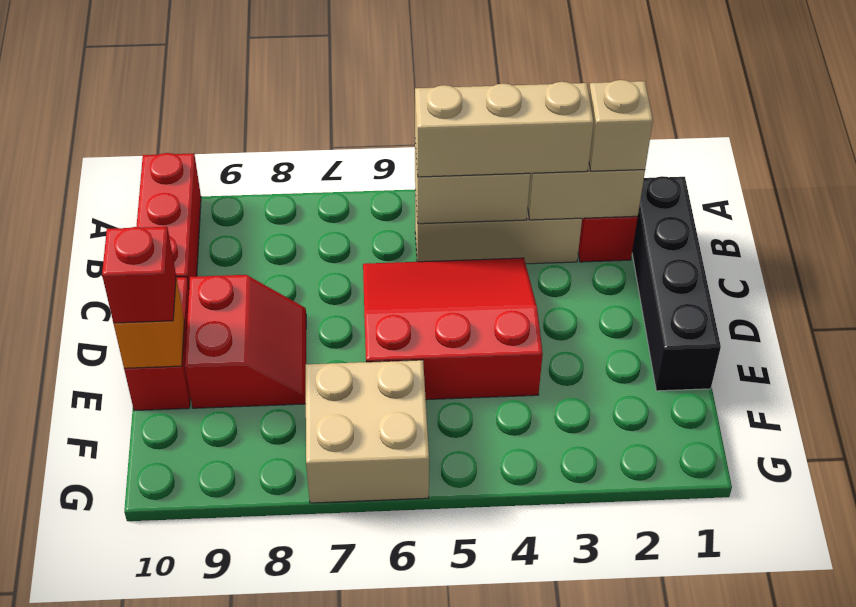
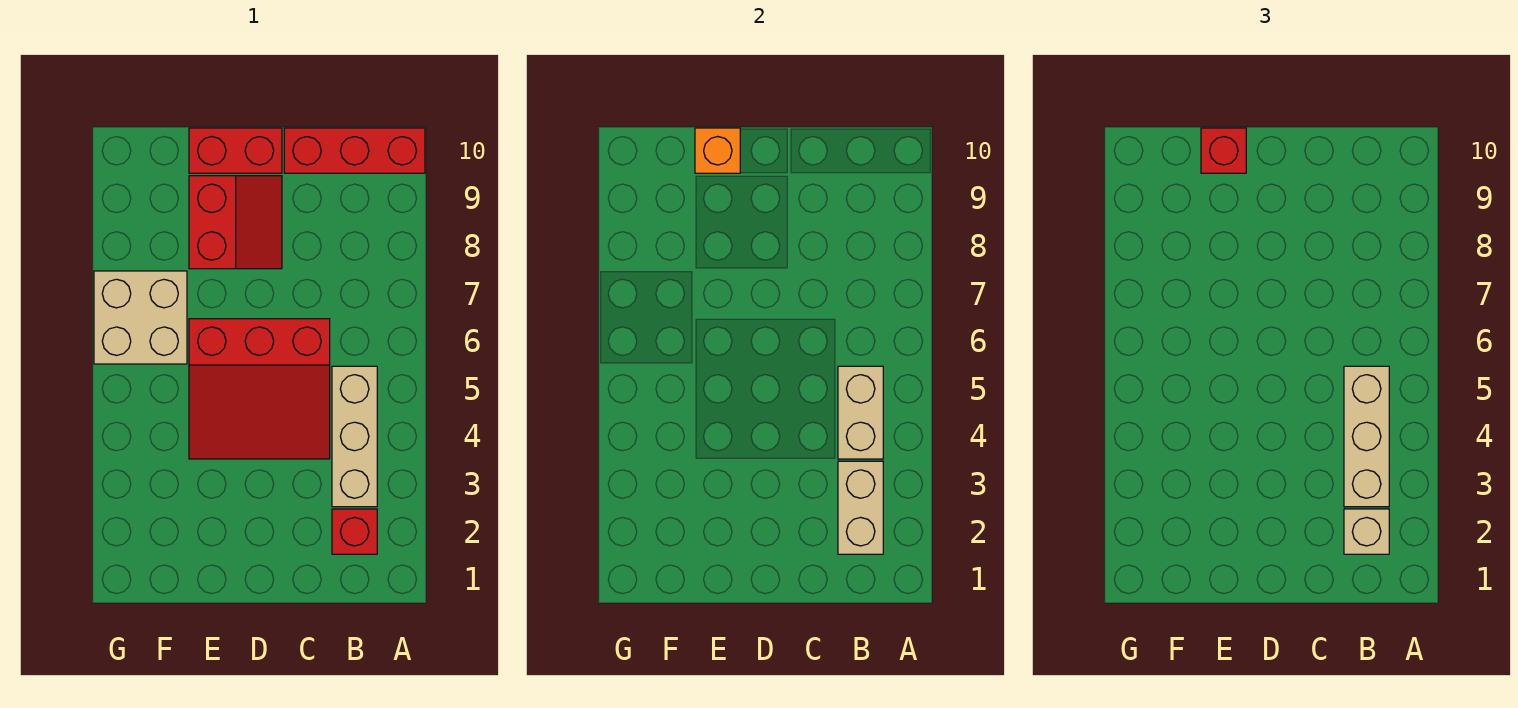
black brick B1:E1 level 1 -> none
red slope C4:E6 level 1 top E -> red slope C4:E6 level 1 top 6
red slope D8:E9 level 1 top 9 -> red slope D8:E9 level 1 top E

